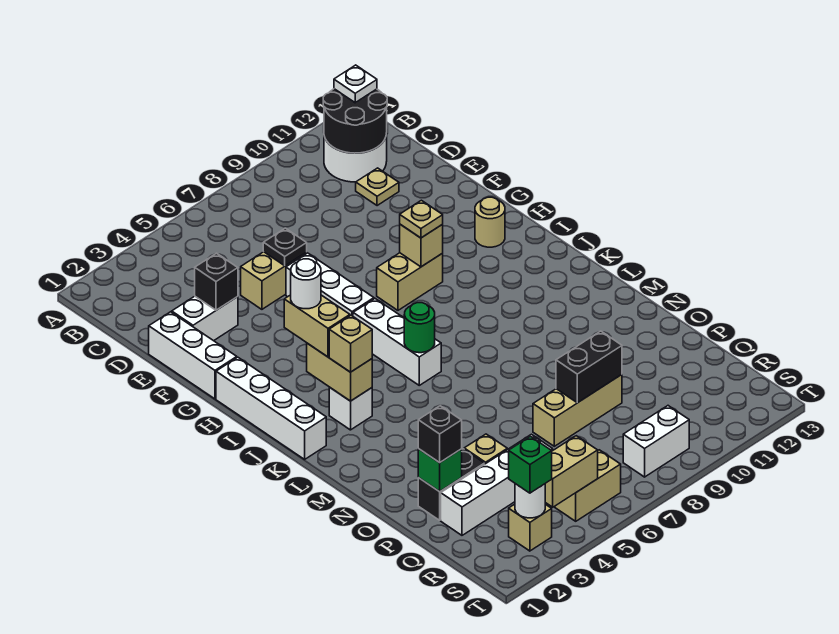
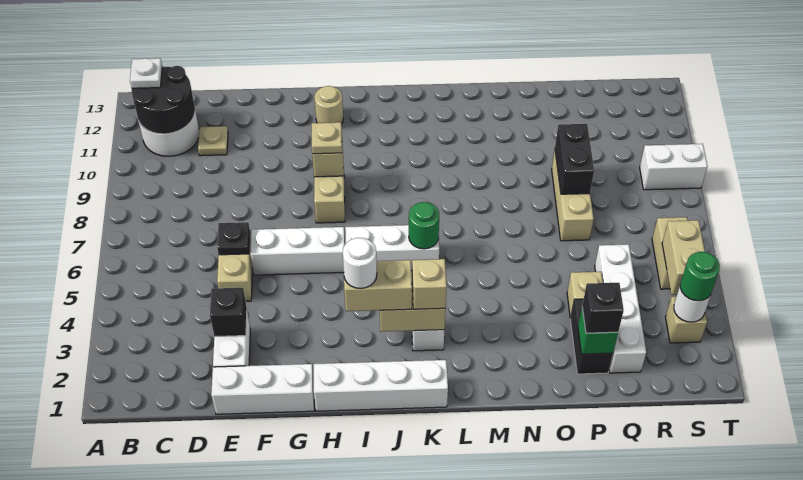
green brick S3 level 3 -> green round brick S3 level 3
white brick S8:S9 level 1 -> white brick S9:T9 level 1

